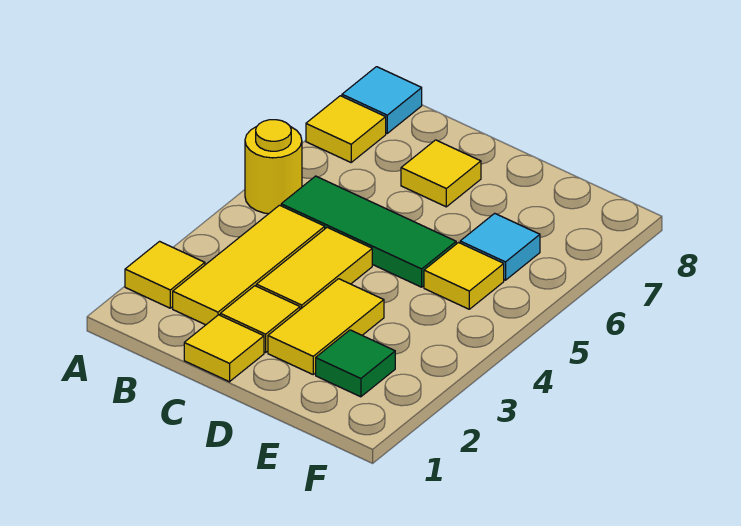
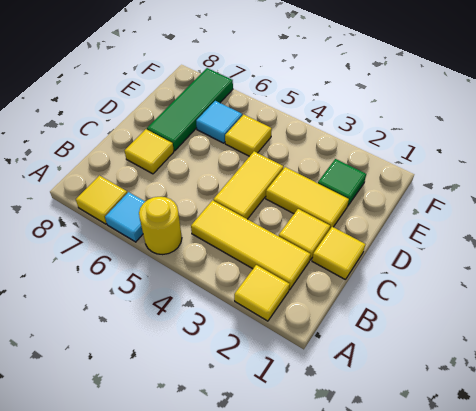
cyan tile A8 level 1 -> cyan tile A6 level 1
green tile B5:D5 level 1 -> green tile D7:F7 level 1
yellow tile C3:C4 level 1 -> yellow tile C4:D4 level 1

